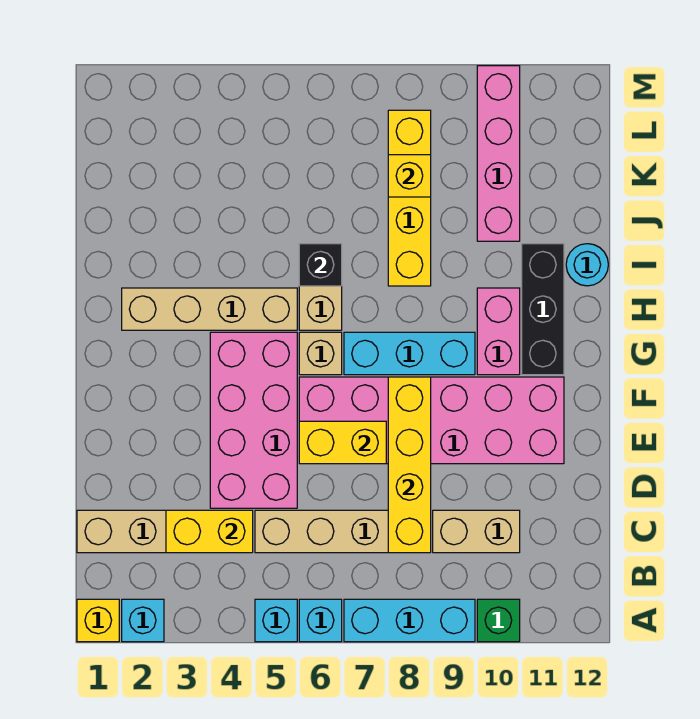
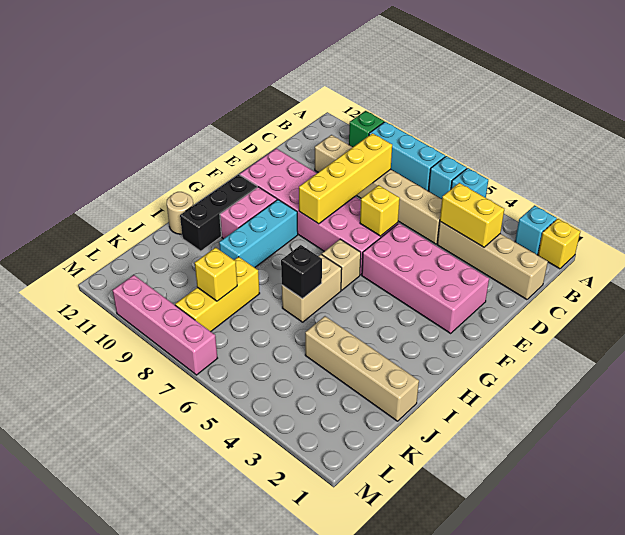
pink brick D4:G5 level 1 -> pink brick E2:F5 level 1
yellow brick E6:E7 level 2 -> yellow brick E6 level 2
cyan brick G7:G9 level 1 -> cyan brick G9:I9 level 1
tan brick H2:H5 level 1 -> tan brick J1:J4 level 1
yellow brick I8:L8 level 1 -> yellow brick J8:L8 level 1
cyan round brick I12 level 1 -> tan round brick I12 level 1
pink brick J10:M10 level 1 -> pink brick M7:M10 level 1

